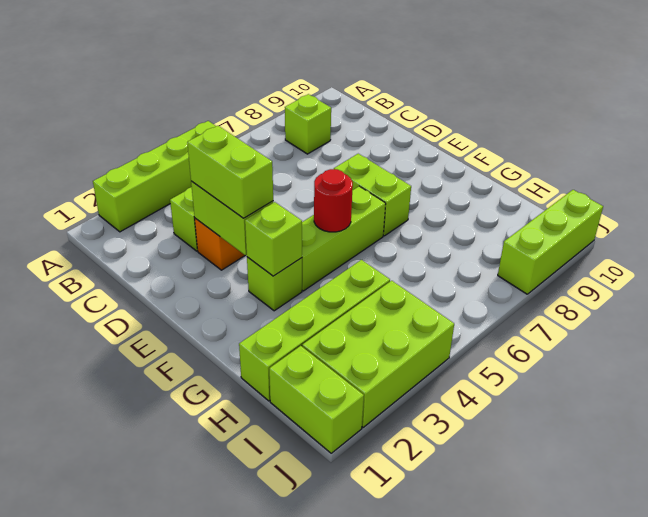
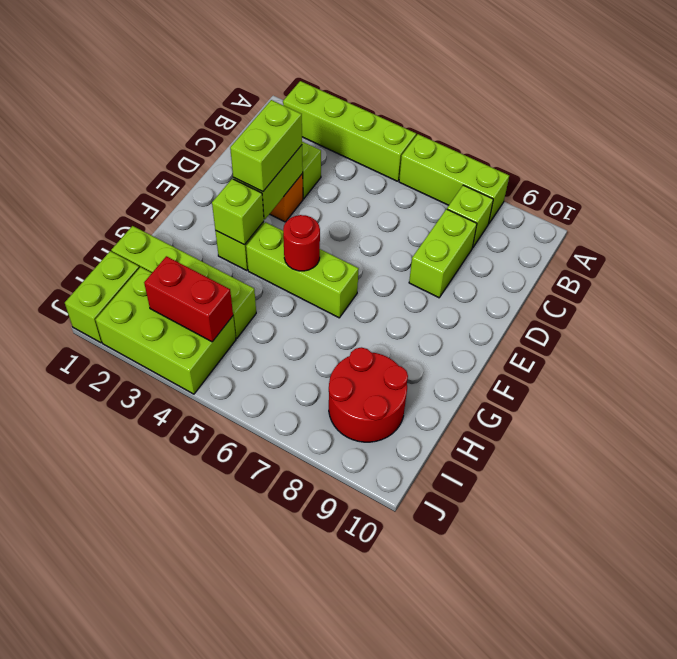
lime brick E7:F7 level 1 -> lime brick C8:D8 level 1
none -> red round brick H8:I9 level 1
none -> red brick I3:I4 level 2
lime brick J8:J10 level 1 -> lime brick A6:A8 level 1

